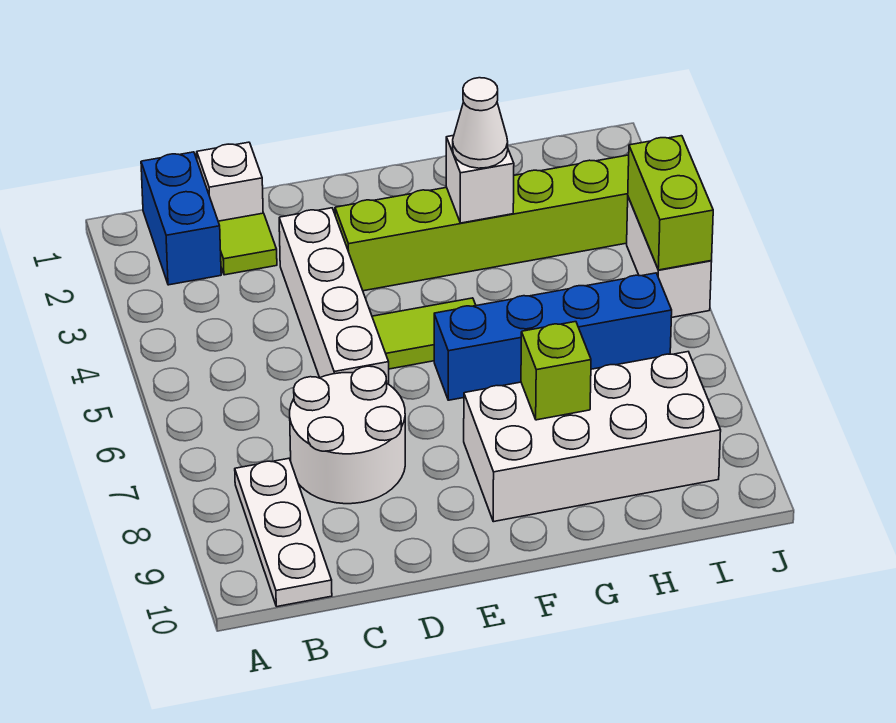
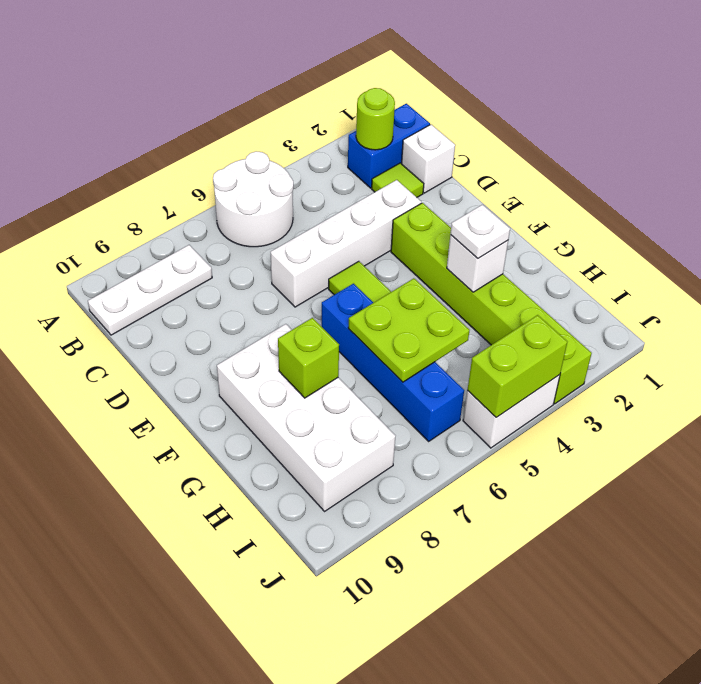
none -> lime round brick B2 level 2
white round brick C7:D8 level 1 -> white round brick A5:B6 level 1
white cone G3 level 3 -> white plate G3 level 3
none -> lime plate G5:H6 level 2

